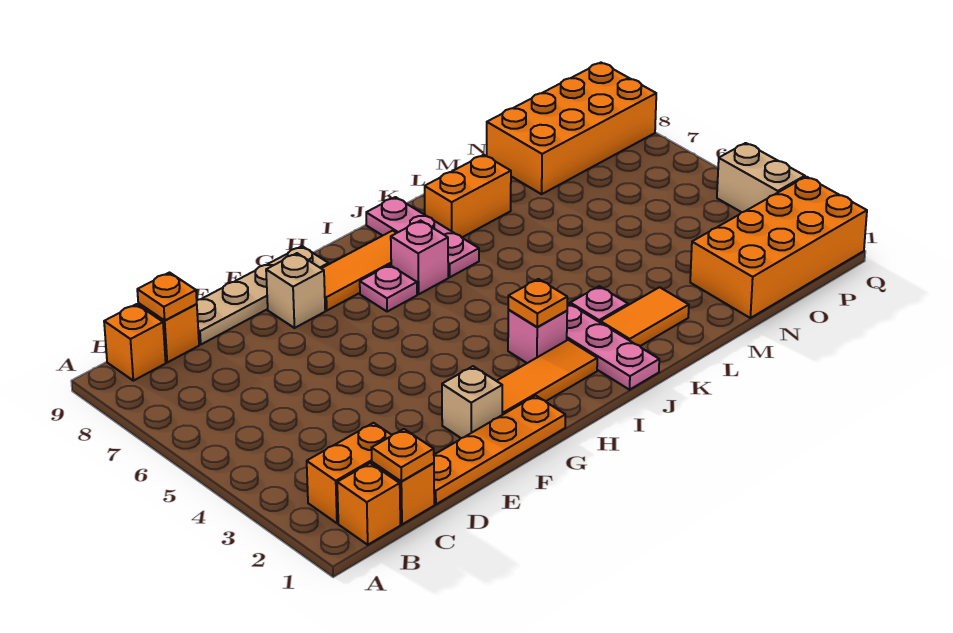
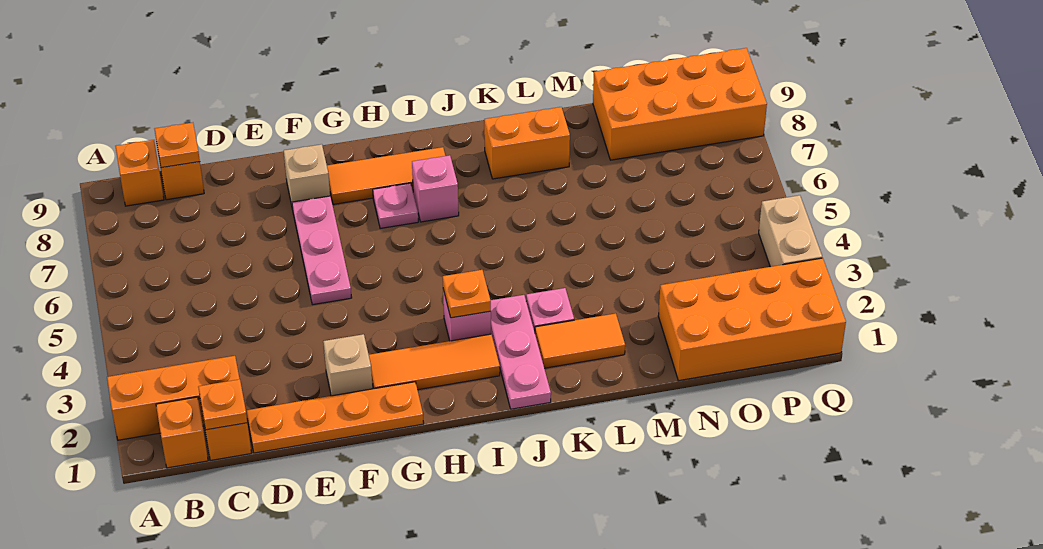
orange brick B2:C2 level 1 -> orange brick A2:C2 level 1
tan plate D9:G9 level 1 -> none
pink plate J7:J9 level 1 -> pink plate F5:F7 level 1

